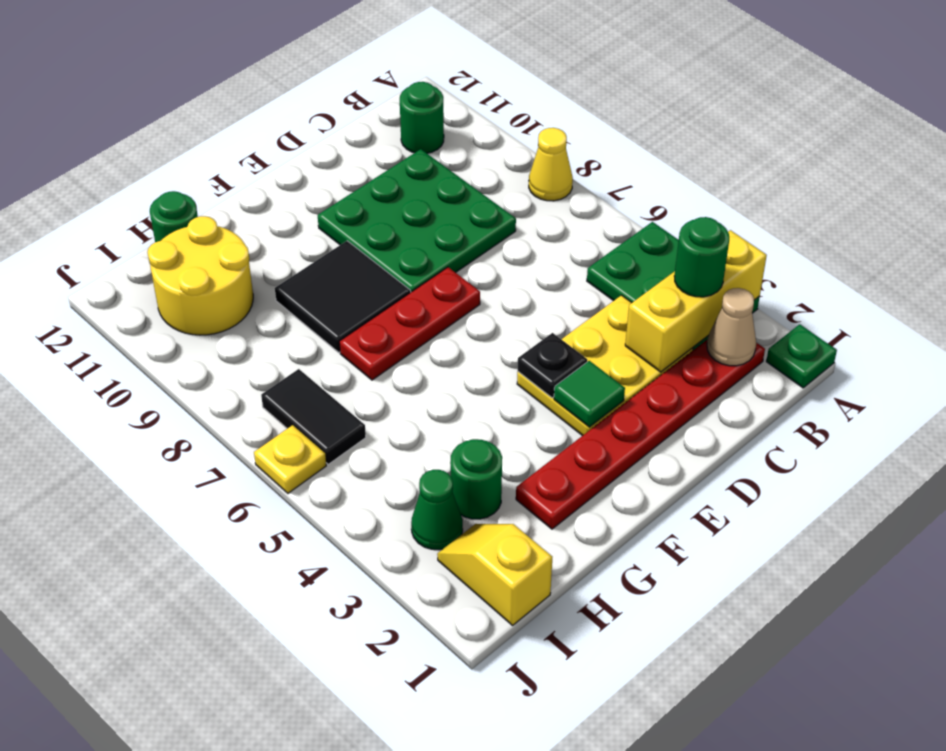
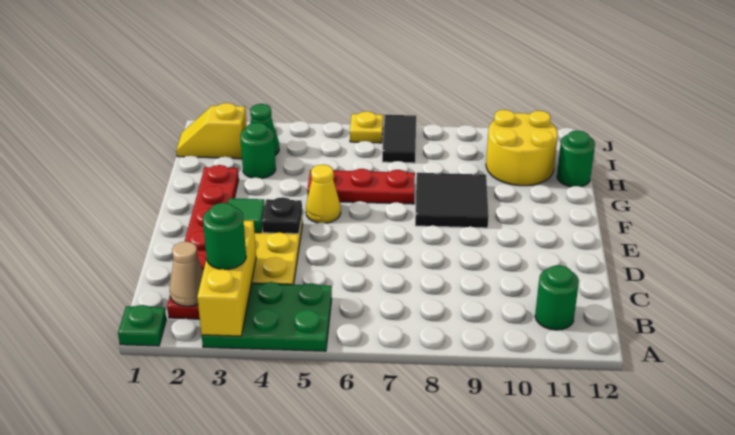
yellow cone A8 level 1 -> yellow cone F5 level 1
green plate C8:E10 level 1 -> none
red plate E7:G7 level 1 -> red plate G5:G7 level 1
yellow slope I1:I2 level 1 top 1 -> yellow slope I1:I2 level 1 top 2
black tile I6:I7 level 1 -> black tile I7:J7 level 1

